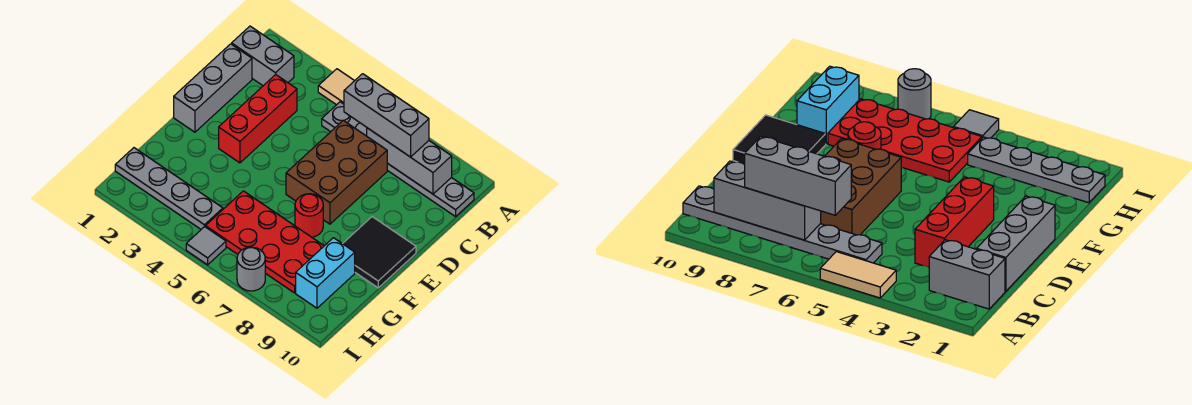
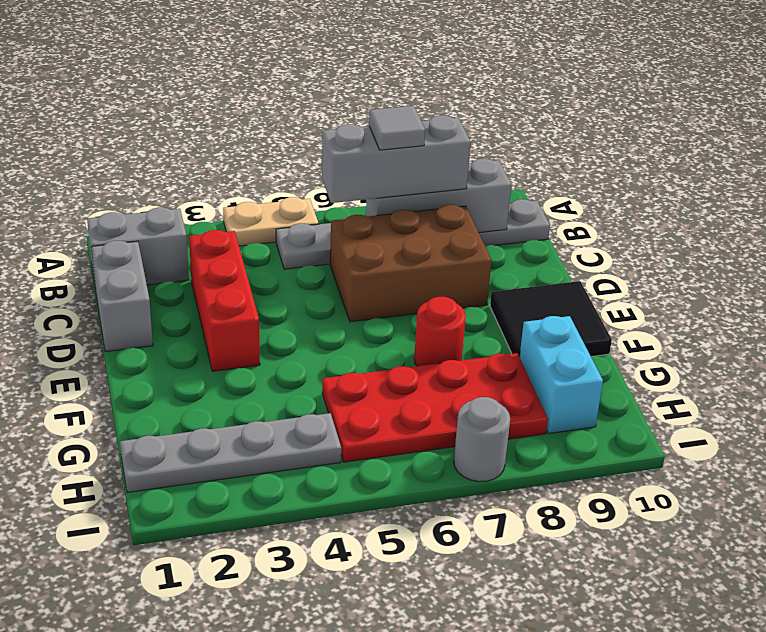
tan tile A4:A5 level 1 -> tan plate A4:A5 level 1
grey brick C1:E1 level 1 -> grey brick C1:D1 level 1
brown brick C6:E7 level 1 -> brown brick C6:D8 level 1
grey tile I5 level 1 -> grey tile B7 level 4

